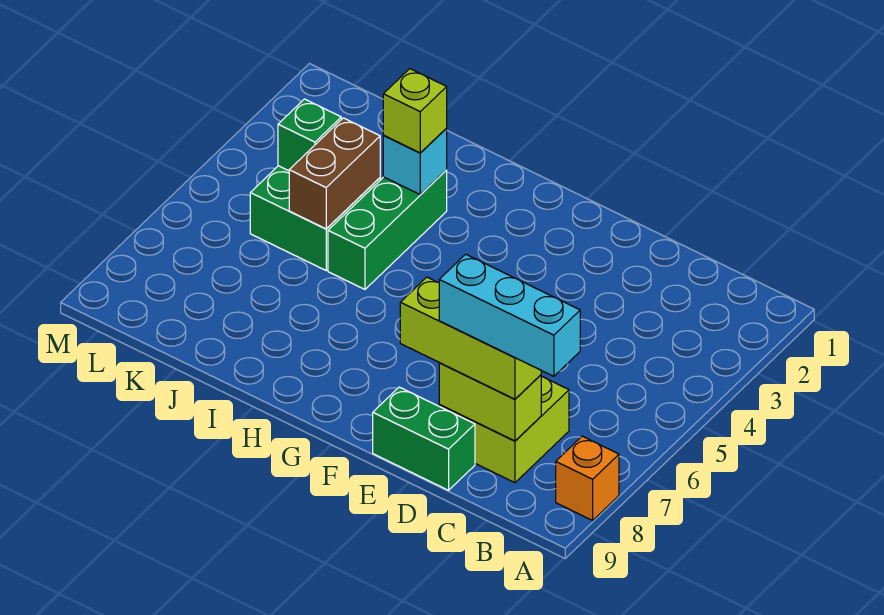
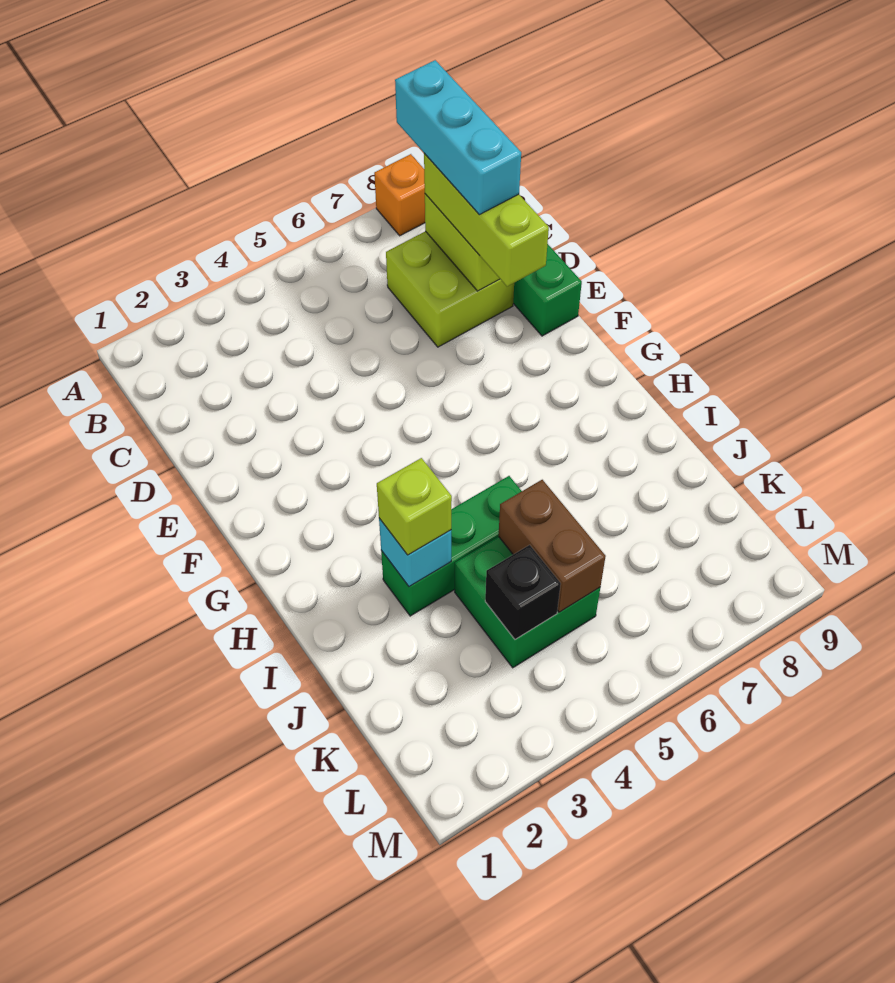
brown brick J4:J5 level 2 -> brown brick J5:K5 level 2
green brick K4 level 2 -> black brick K4 level 2

